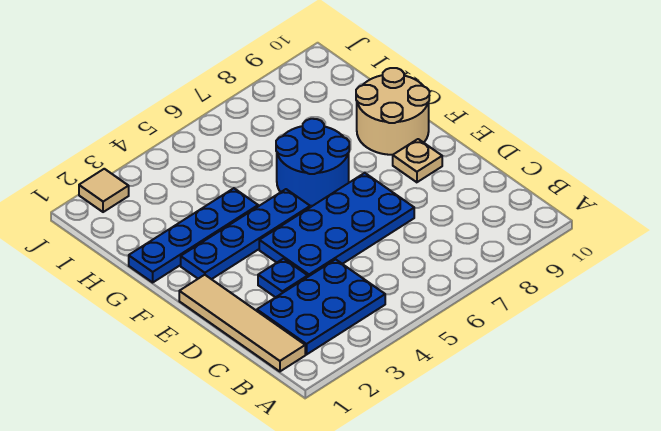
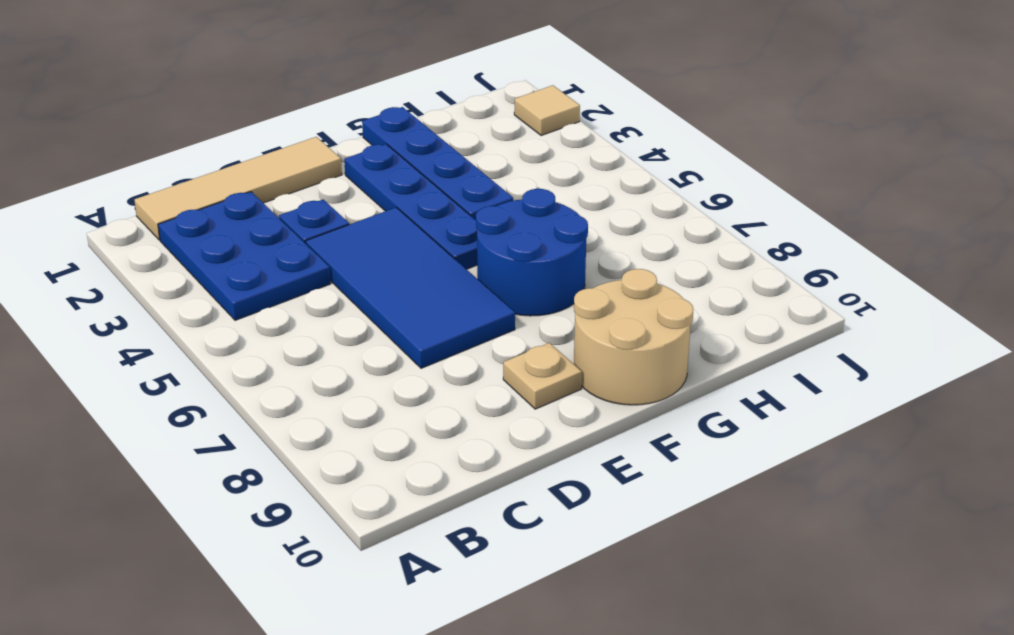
blue plate D4:E7 level 1 -> blue tile D4:E7 level 1

